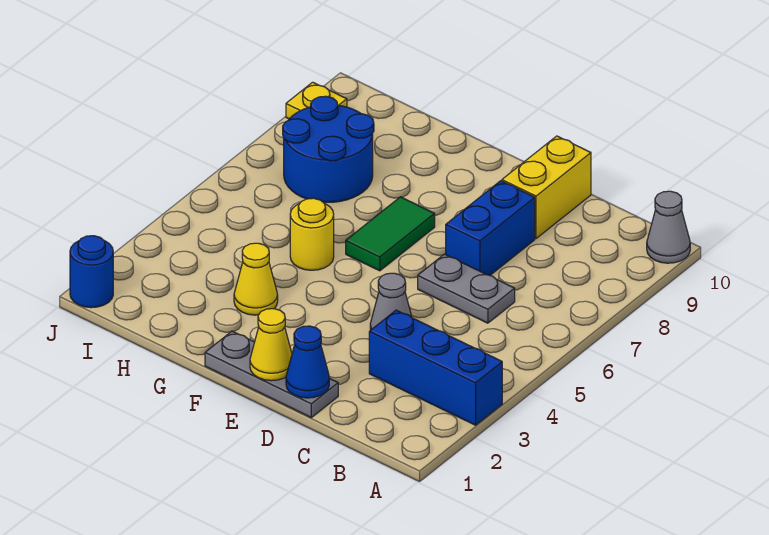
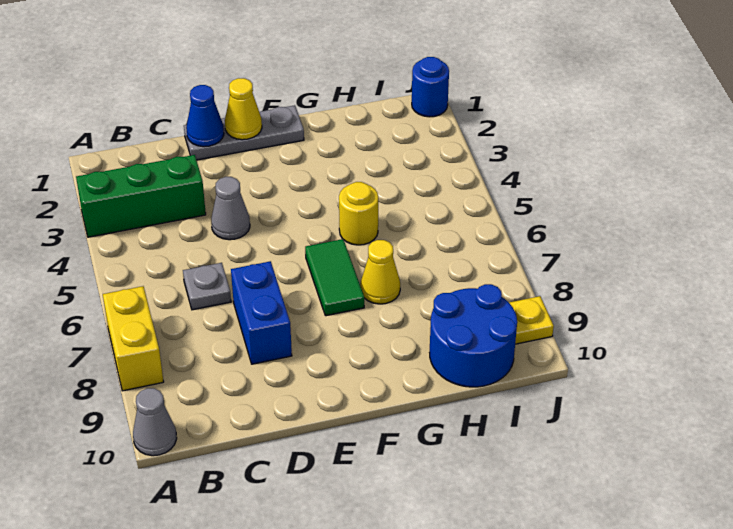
blue brick A3:C3 level 1 -> green brick A3:C3 level 1
grey plate C6:D6 level 1 -> grey plate C6 level 1
yellow brick D9:D10 level 1 -> yellow brick A7:A8 level 1
yellow cone G3 level 1 -> yellow cone G7 level 1
blue round brick H7:I8 level 1 -> blue round brick H9:I10 level 1

